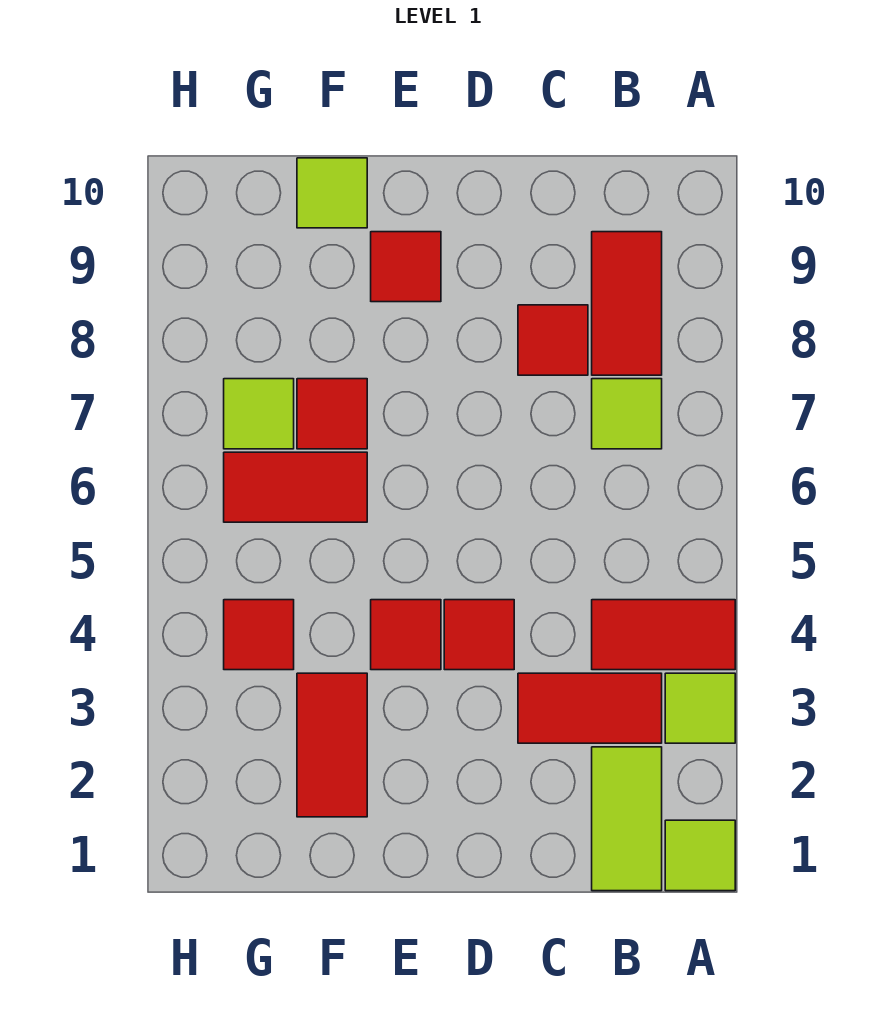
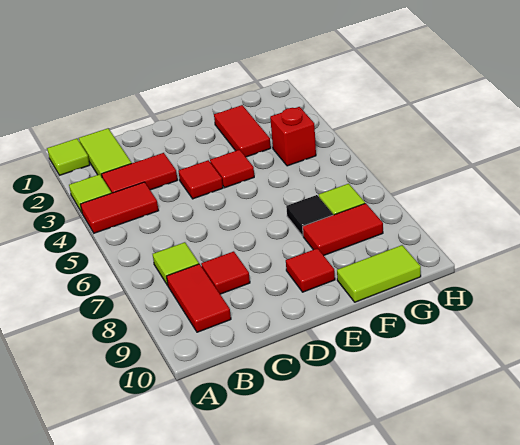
red tile F6:G6 level 1 -> red tile F8:G8 level 1
red tile F7 level 1 -> black tile F7 level 1
lime tile F10 level 1 -> lime tile F10:G10 level 1
red tile G4 level 1 -> red brick G4 level 1

